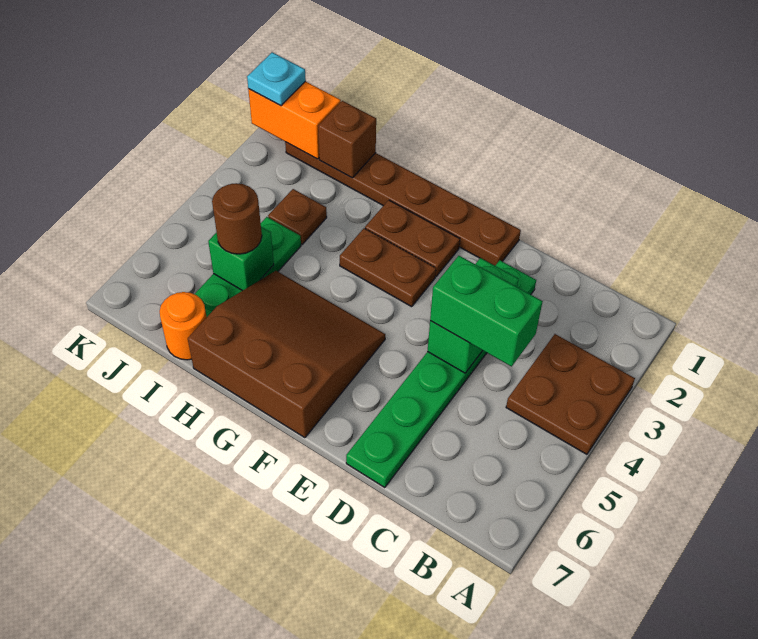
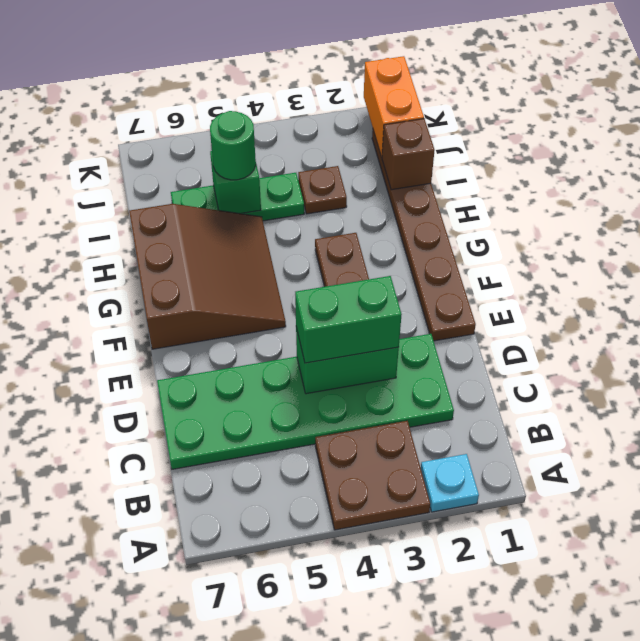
green brick C4:D4 level 3 -> green brick D3:D4 level 3
green plate D2:D7 level 1 -> green plate C2:D7 level 1
brown plate F2:G2 level 1 -> none
brown round brick I5 level 3 -> green round brick I5 level 3
orange round brick I7 level 1 -> none
cyan plate K1 level 3 -> cyan plate A2 level 1

